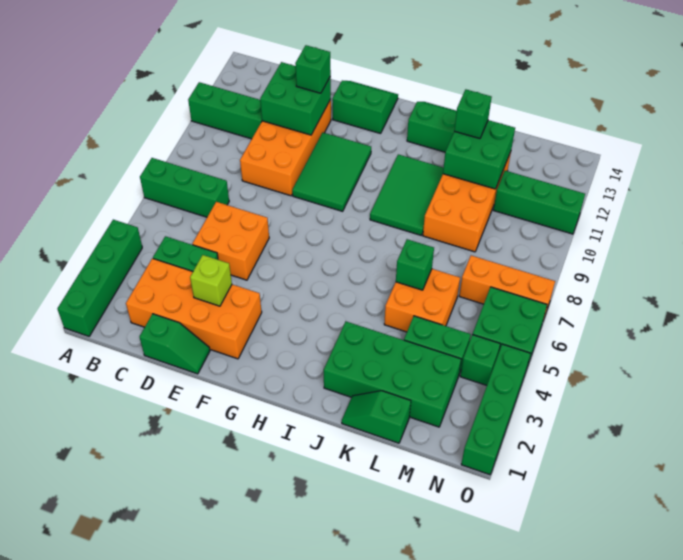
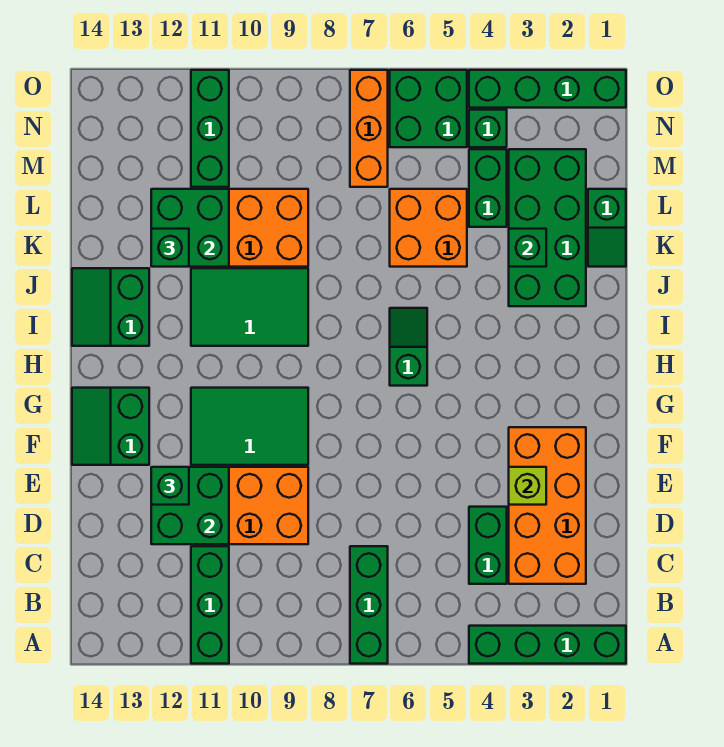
green slope D1:E1 level 1 top D -> green slope H6:I6 level 1 top H
orange brick D5:E6 level 1 -> none
green brick K6 level 2 -> green brick K3 level 2

